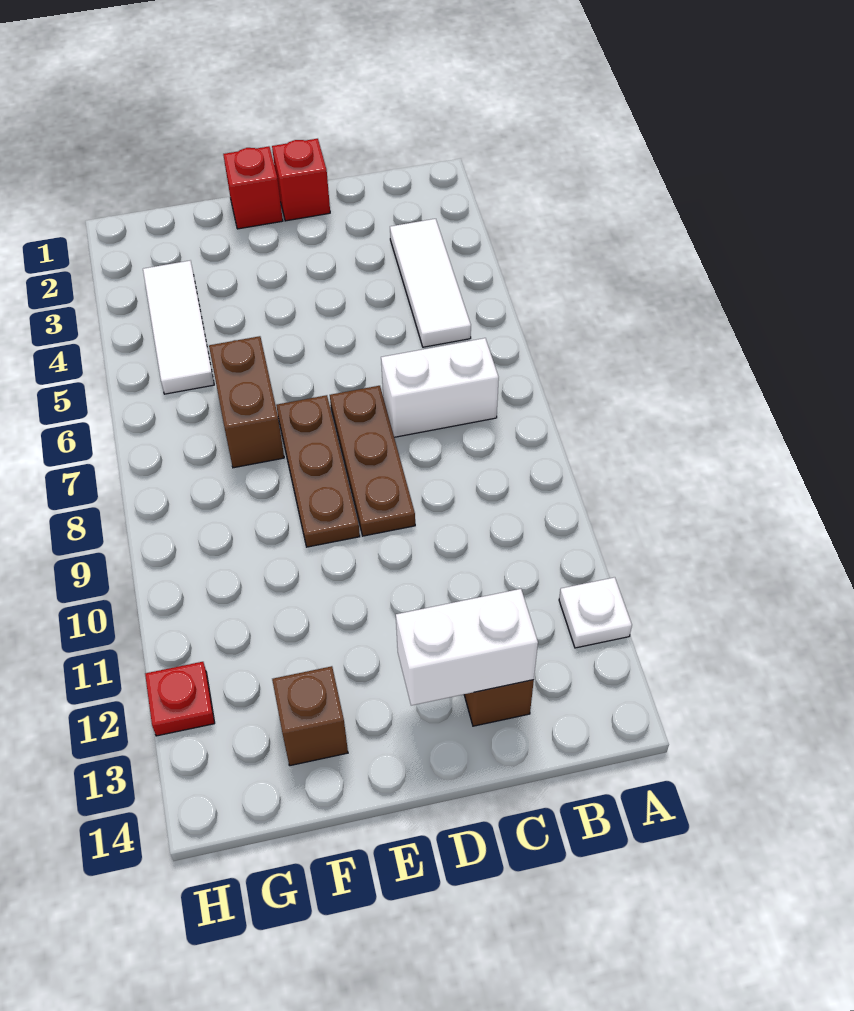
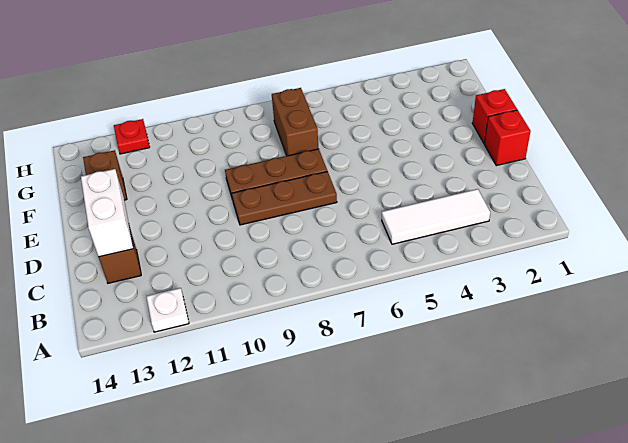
white brick B7:C7 level 1 -> none
brown brick F6:F7 level 1 -> brown brick F7:G7 level 1
white tile G3:G5 level 1 -> none

